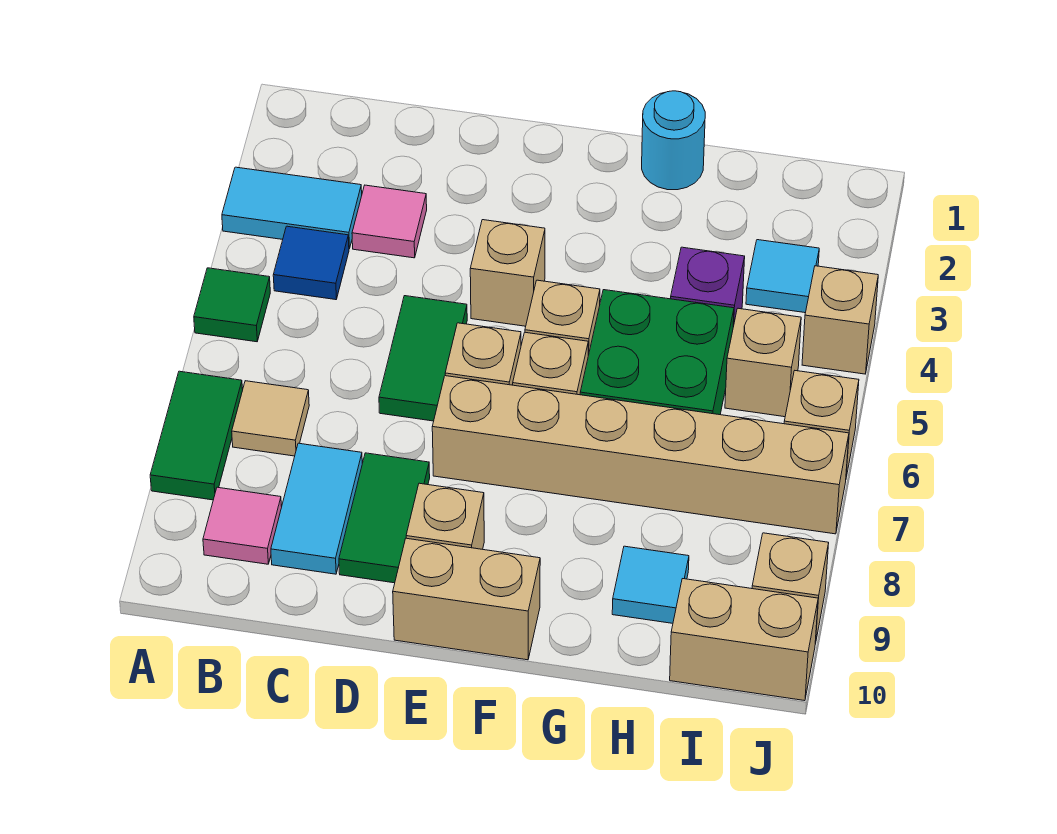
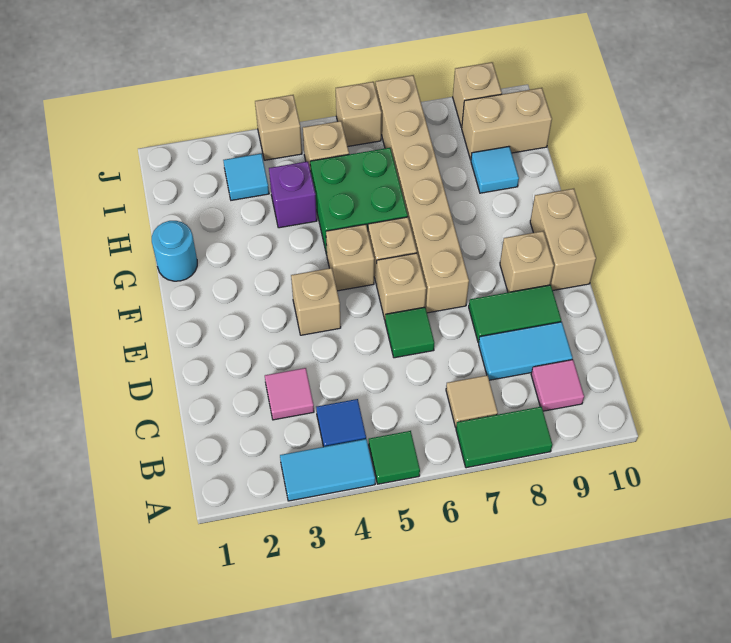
cyan tile A3:B3 level 1 -> cyan tile A3:A4 level 1
green tile D5:D6 level 1 -> green tile D6 level 1
tan brick I10:J10 level 1 -> tan brick I9:I10 level 1

